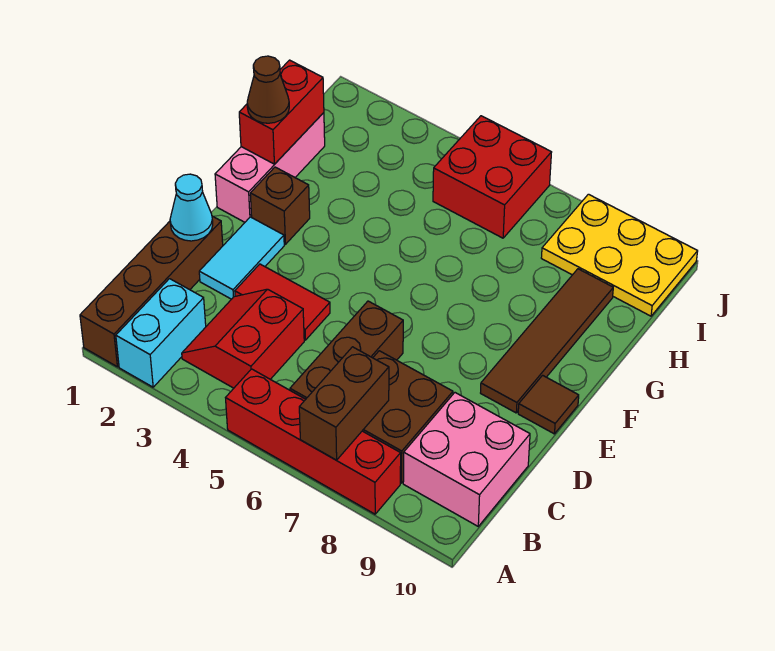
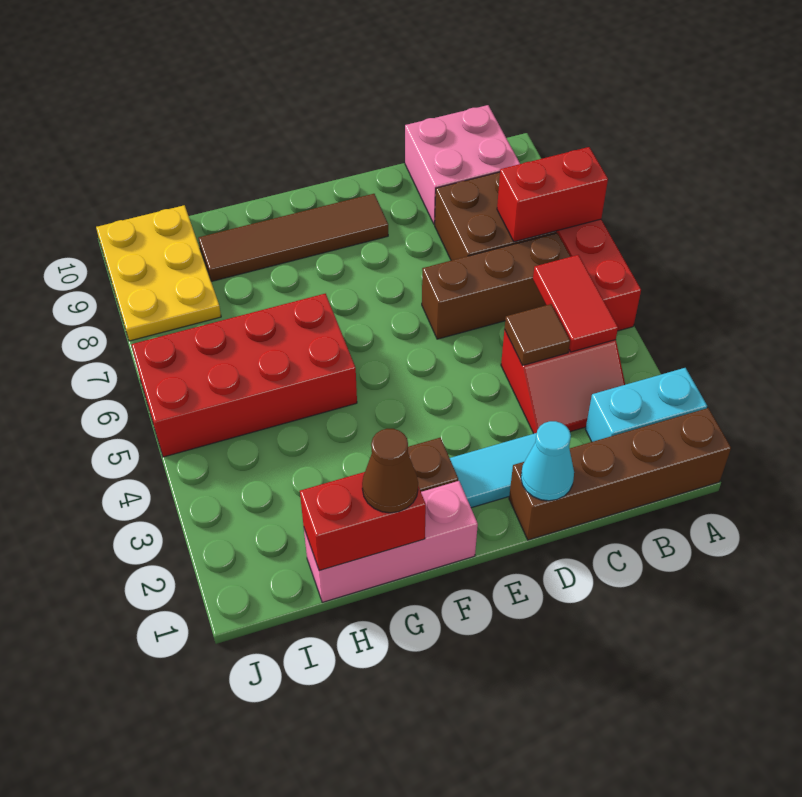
brown brick A7:B7 level 2 -> red brick A7:B7 level 2
red tile D3:D4 level 1 -> red tile B4:B5 level 2
brown tile E10 level 1 -> brown tile C4 level 2
red brick I5:J6 level 1 -> red brick G5:J6 level 1

